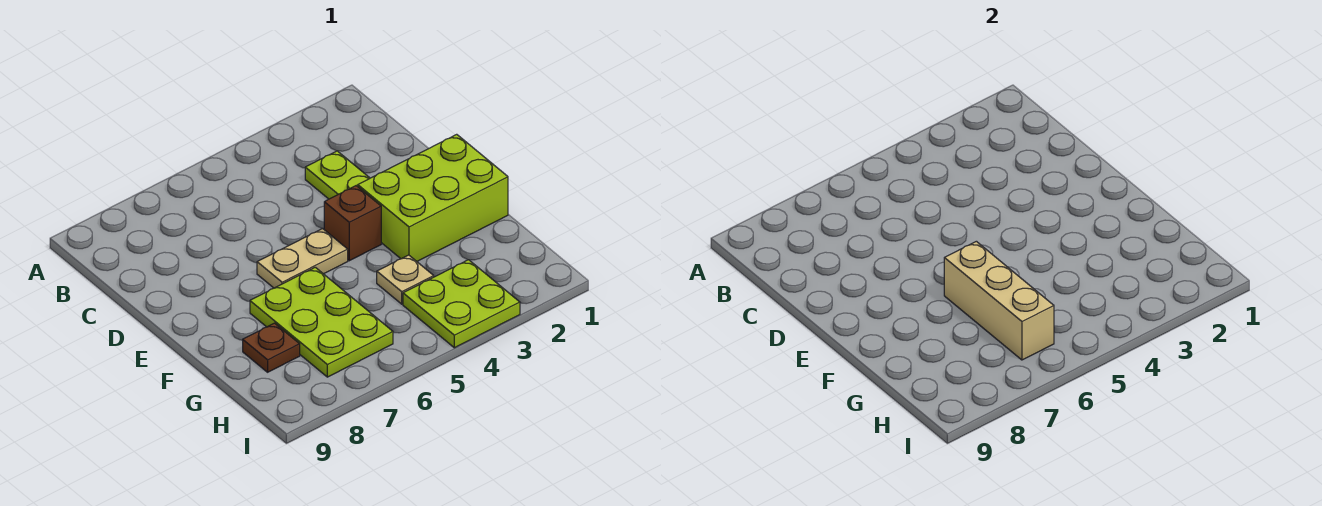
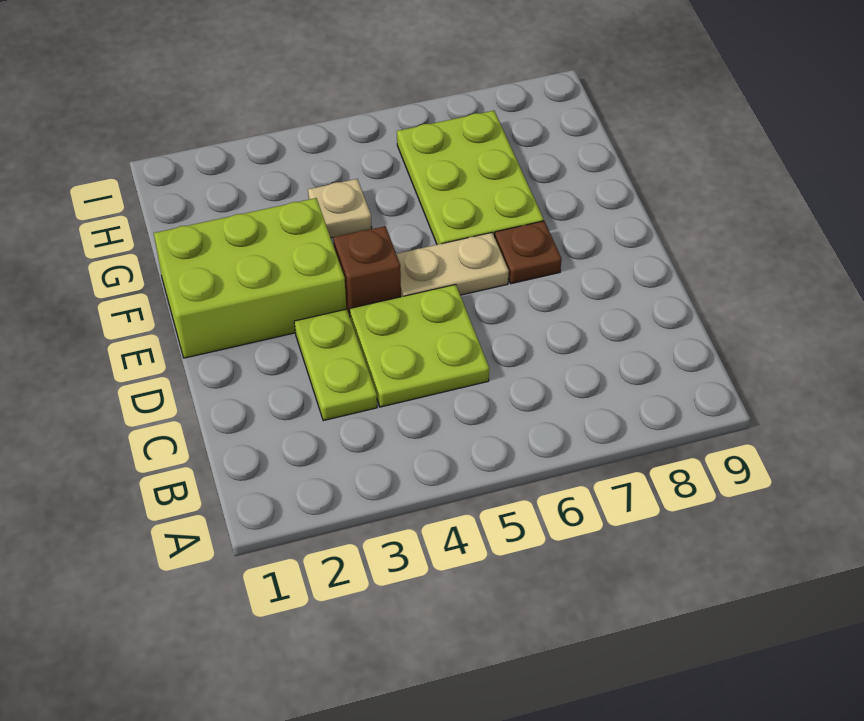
tan brick F6:H6 level 2 -> none
brown plate G8 level 1 -> brown plate E7 level 1
lime plate H3:I4 level 1 -> lime plate C4:D5 level 1

